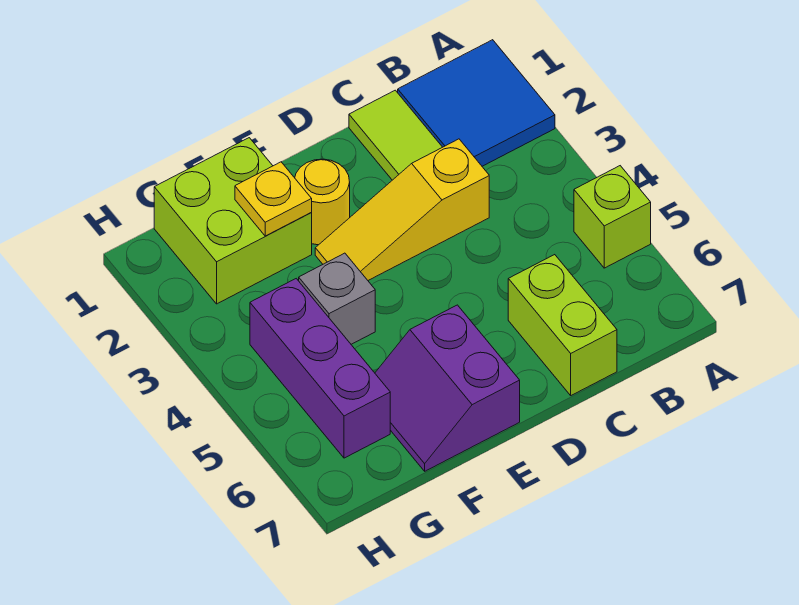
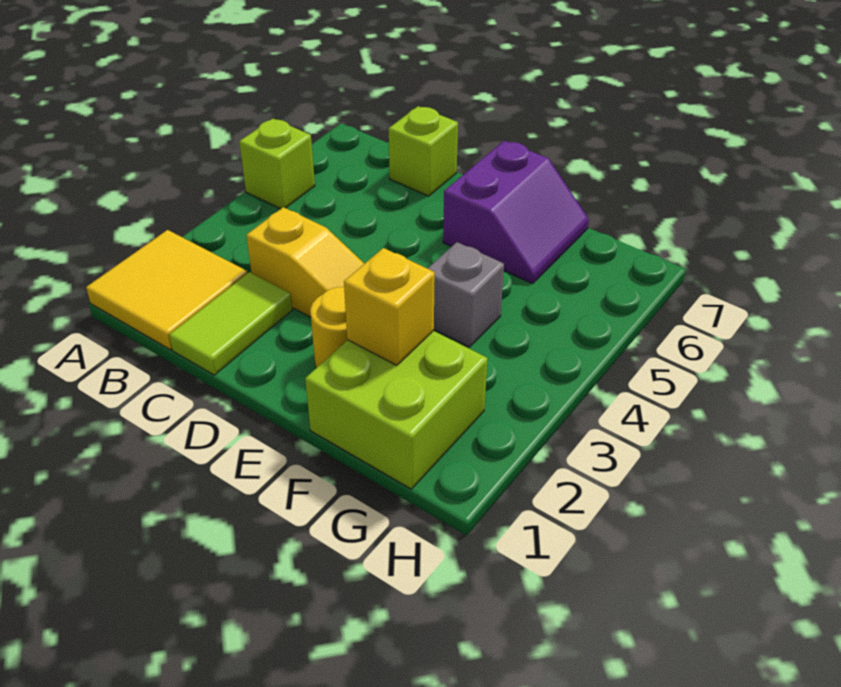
blue tile A1:B2 level 1 -> yellow tile A1:B2 level 1
lime brick C6:C7 level 1 -> lime brick C7 level 1
yellow plate F2 level 2 -> yellow brick F2 level 2
purple brick G4:G6 level 1 -> none

